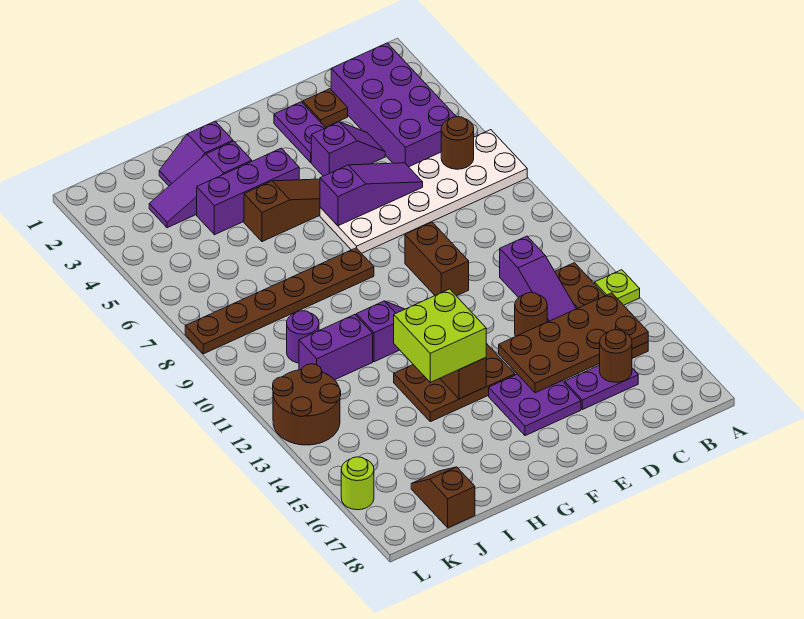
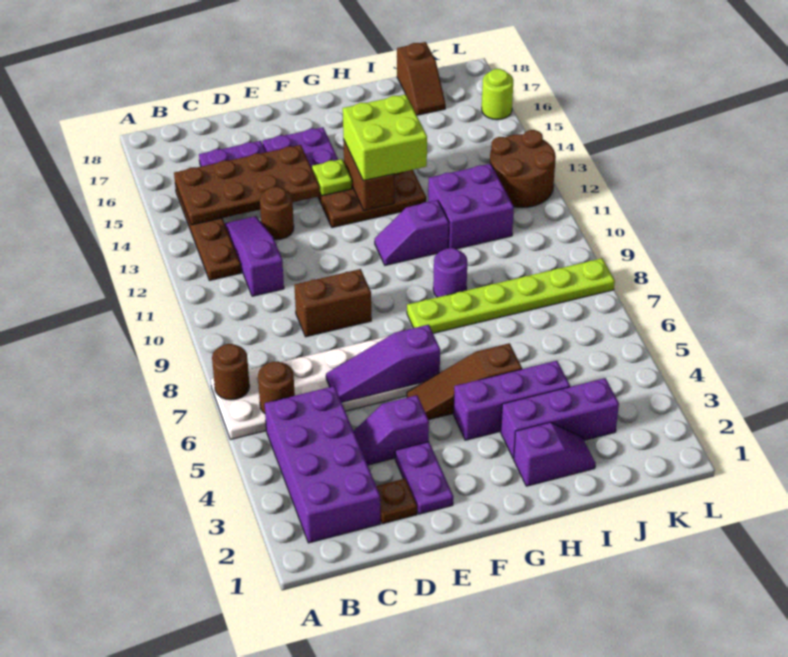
lime plate A13 level 1 -> lime plate F14 level 2
brown round brick C16 level 2 -> brown round brick A7 level 2
brown brick E9:E10 level 1 -> brown brick D9:E9 level 1
brown plate G8:L8 level 1 -> lime plate G8:L8 level 1
purple slope H3:J3 level 1 top H -> purple brick H3:J3 level 1
purple brick I11:J11 level 1 -> purple brick I11:J12 level 1
purple round brick J10 level 1 -> purple round brick H9 level 1

